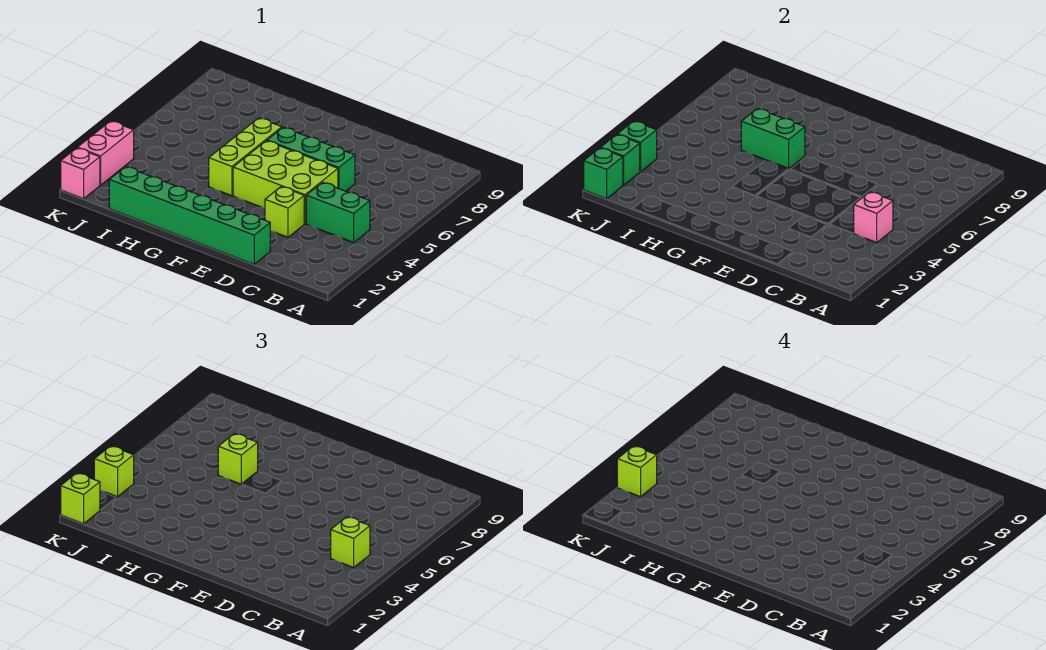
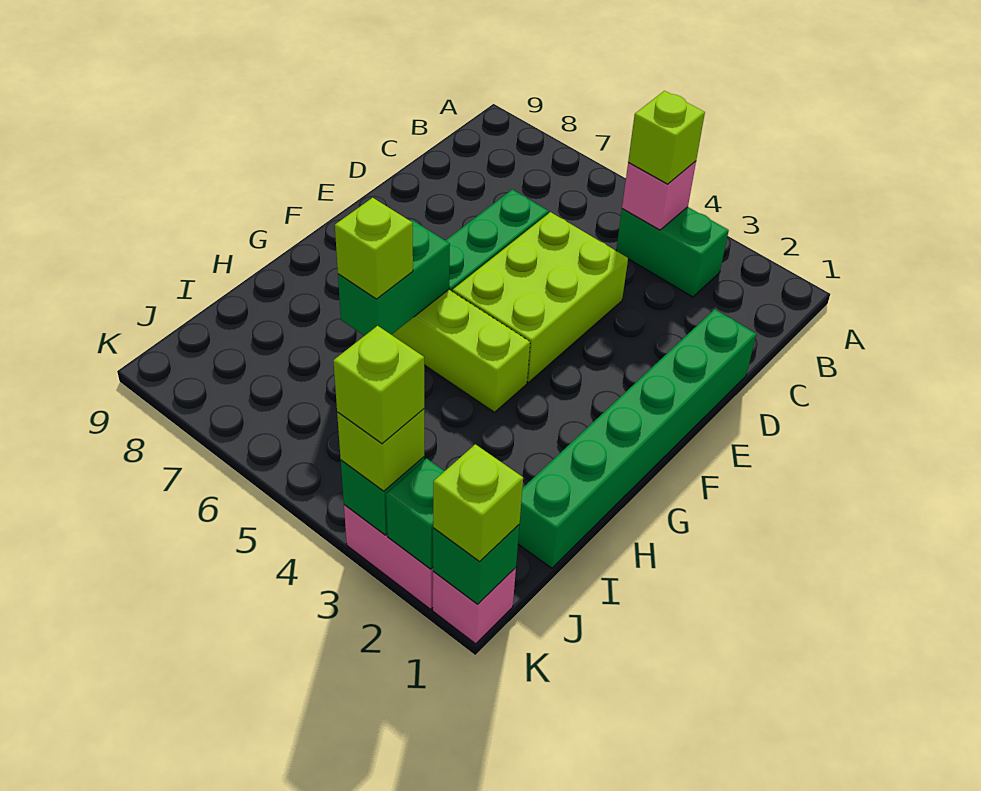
green brick B4:C4 level 1 -> green brick B3:B4 level 1
lime brick D3 level 1 -> none

